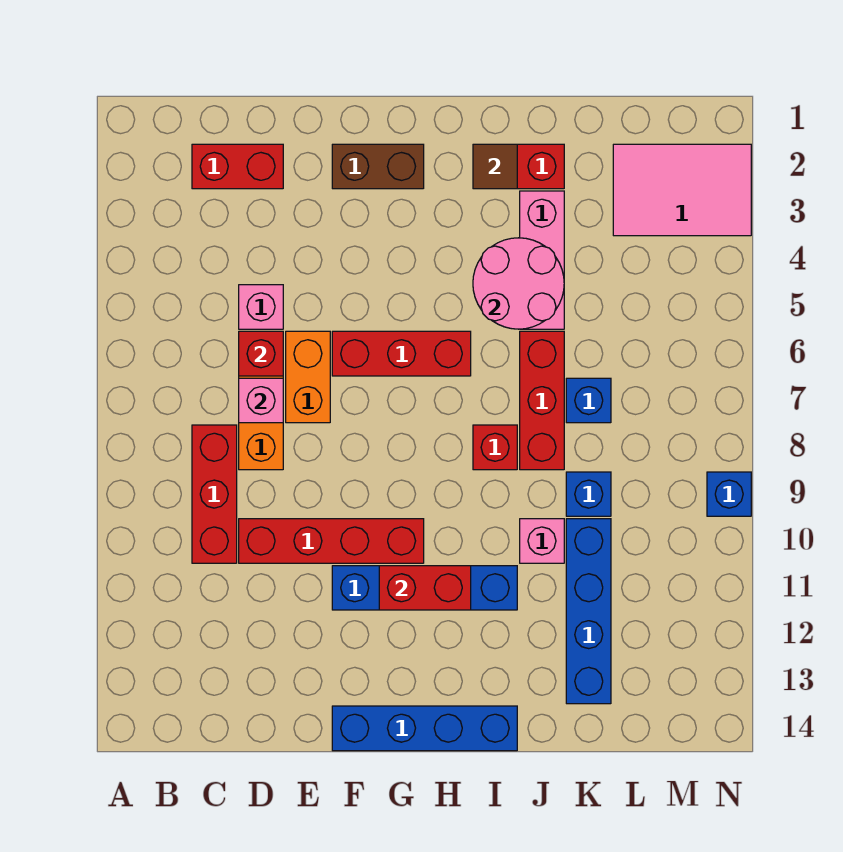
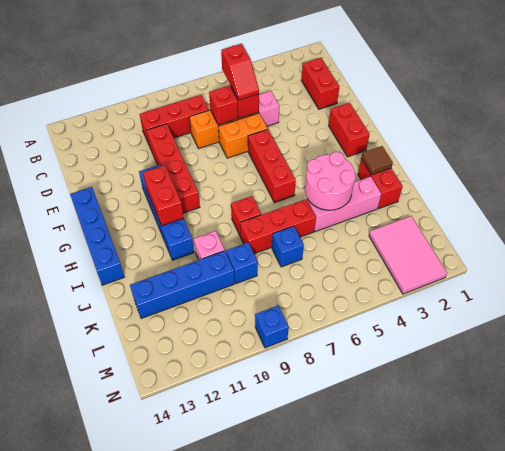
none -> red slope C6:D6 level 3 top C
pink brick D7 level 2 -> red brick D7 level 2
brown brick F2:G2 level 1 -> red brick F2:G2 level 1

